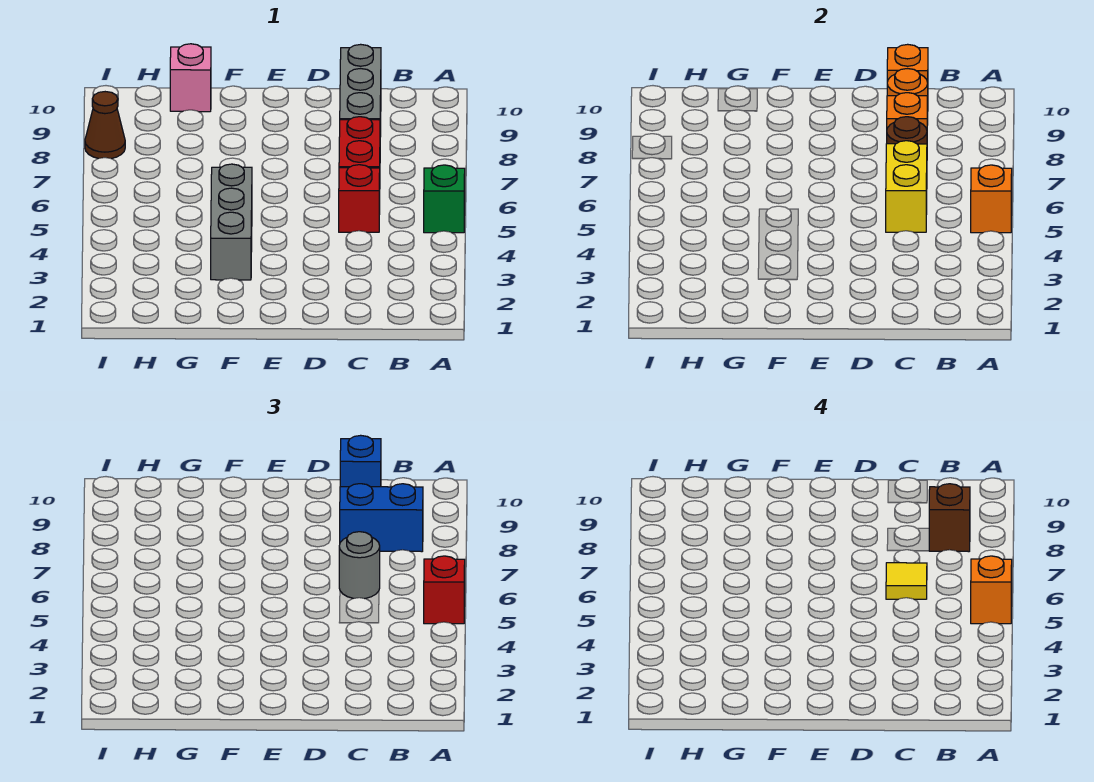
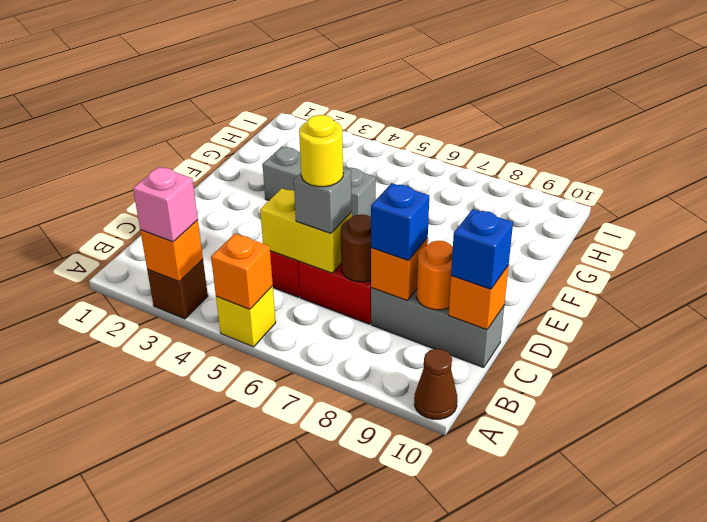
green brick A5 level 1 -> yellow brick A5 level 1
red brick A5 level 3 -> none
orange brick A5 level 4 -> orange brick A3 level 2
blue brick B8:C8 level 3 -> blue brick C8 level 3
brown brick B8 level 4 -> brown brick A3 level 1
grey round brick C6 level 3 -> grey brick C6 level 3
yellow tile C6 level 4 -> yellow round brick C6 level 4
pink brick G10 level 1 -> pink brick A3 level 3
brown cone I8 level 1 -> brown cone A10 level 1

